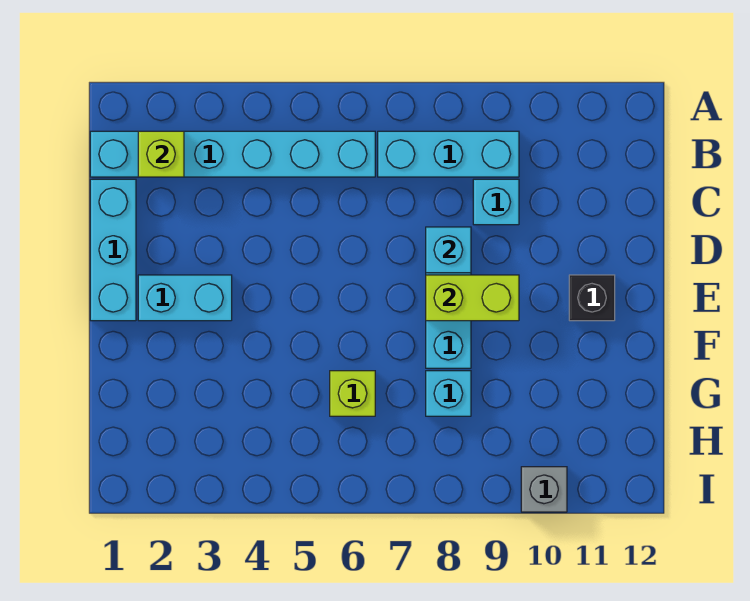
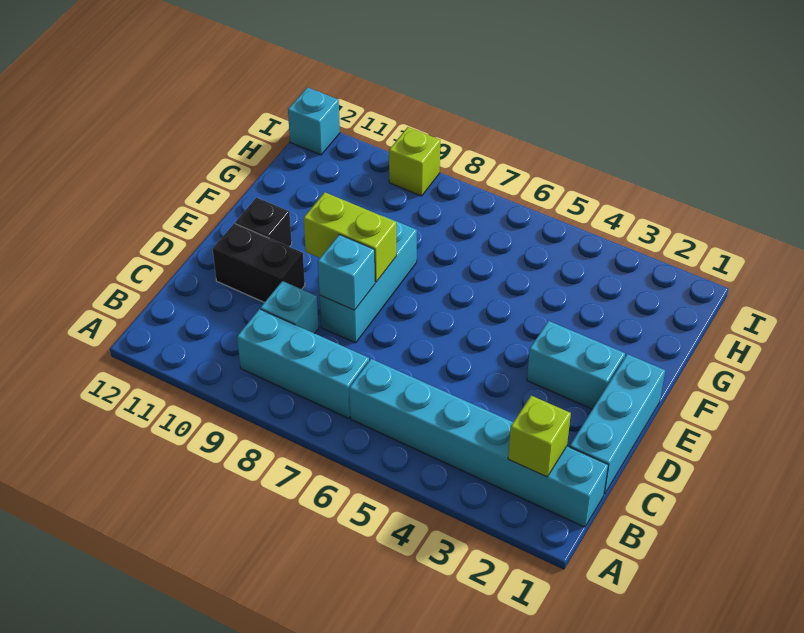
none -> black brick D10:D11 level 1
lime brick G6 level 1 -> lime brick I9 level 1
cyan brick G8 level 1 -> cyan brick I12 level 1
grey brick I10 level 1 -> none

